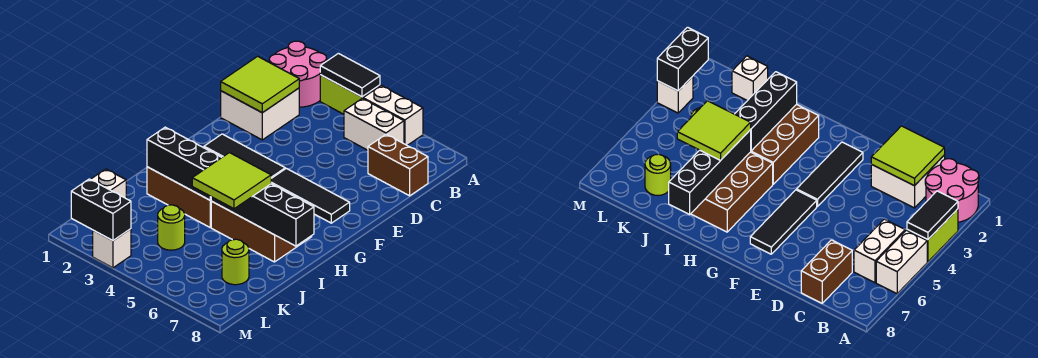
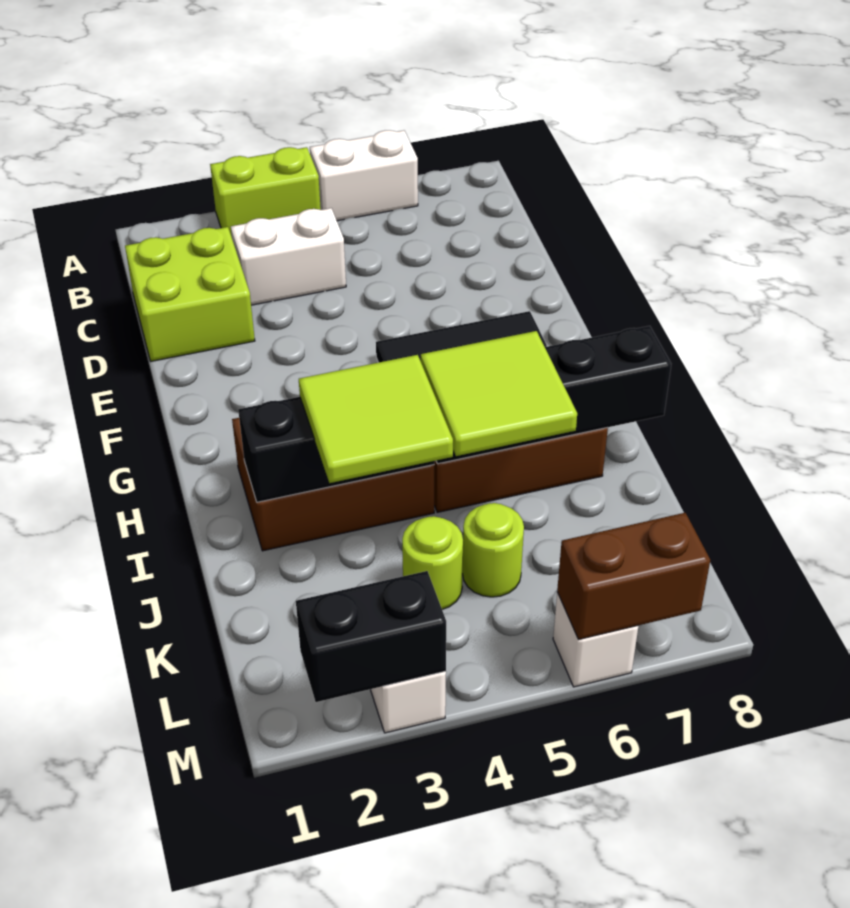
pink round brick A1:B2 level 1 -> none
black tile A3:A4 level 2 -> none
white brick B5:B6 level 1 -> white brick C3:C4 level 1
white brick C1:D2 level 1 -> lime brick C1:D2 level 1
lime tile C1:D2 level 2 -> lime tile I3:J4 level 3
brown brick C7:C8 level 1 -> brown brick M6:M7 level 2
black tile F2:F4 level 1 -> none
white brick K1 level 1 -> white brick M6 level 1
lime round brick K7 level 1 -> lime round brick K5 level 1

